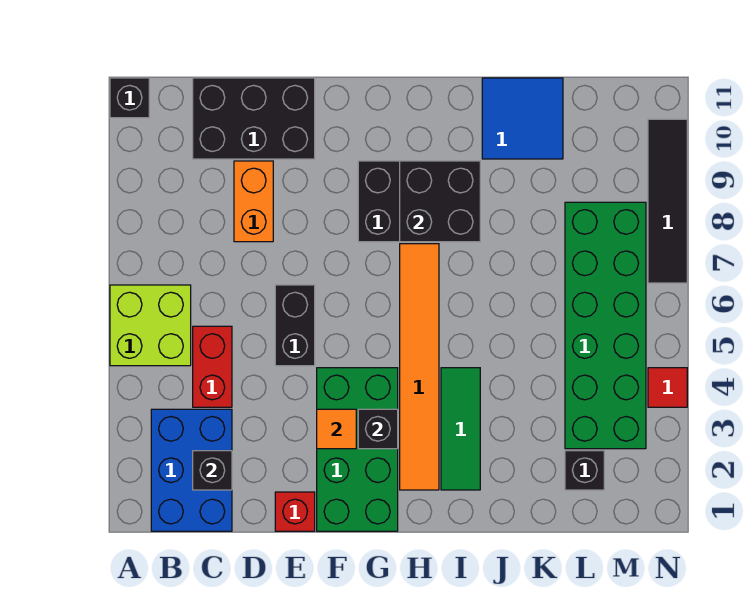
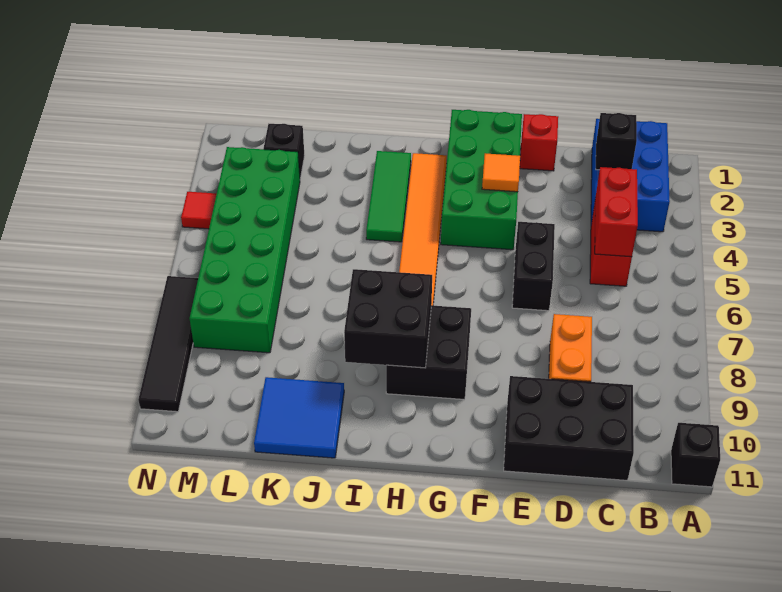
lime brick A5:B6 level 1 -> none
none -> red brick C4:C5 level 2
black brick G3 level 2 -> none

